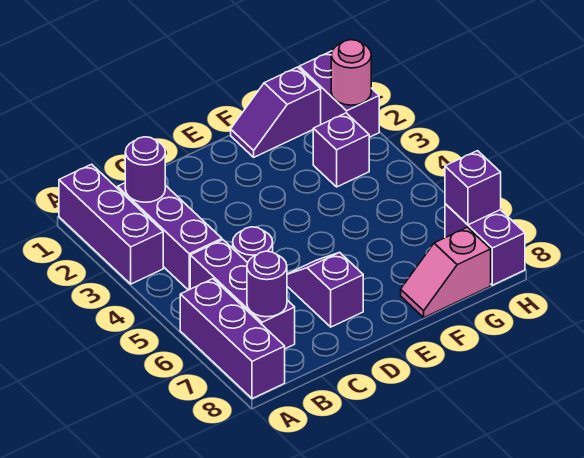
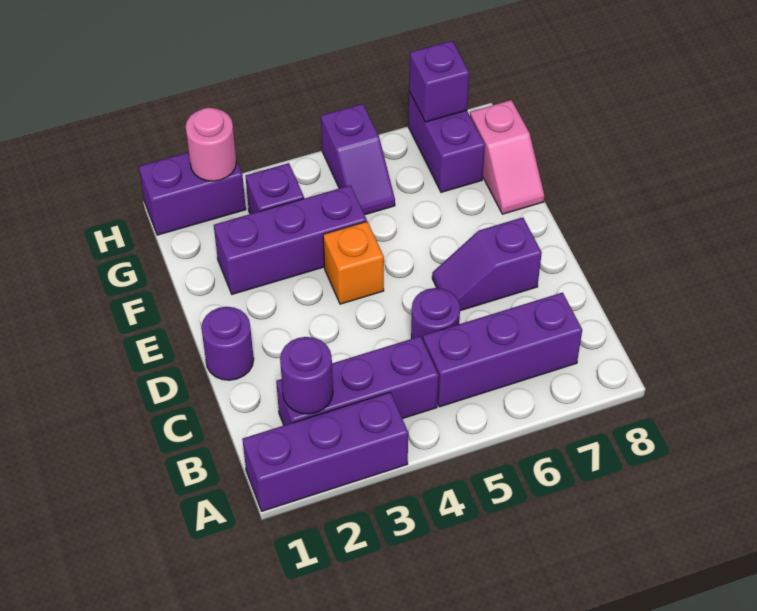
purple brick A6:A8 level 1 -> purple brick F2:F4 level 1
purple round brick B7 level 2 -> purple round brick D1 level 1
none -> orange brick E4 level 1
purple slope F1:G1 level 1 top G -> purple slope G5:H5 level 1 top H
purple brick H7:H8 level 1 -> purple brick G7:H7 level 1

